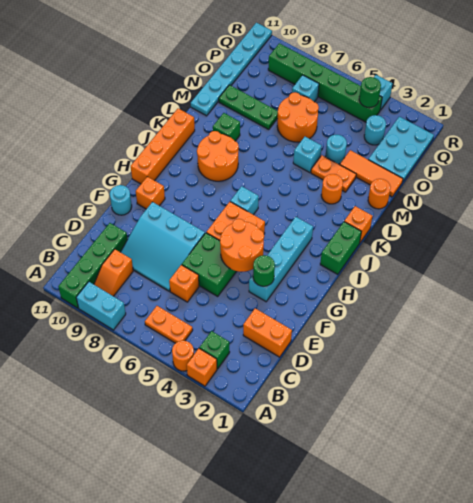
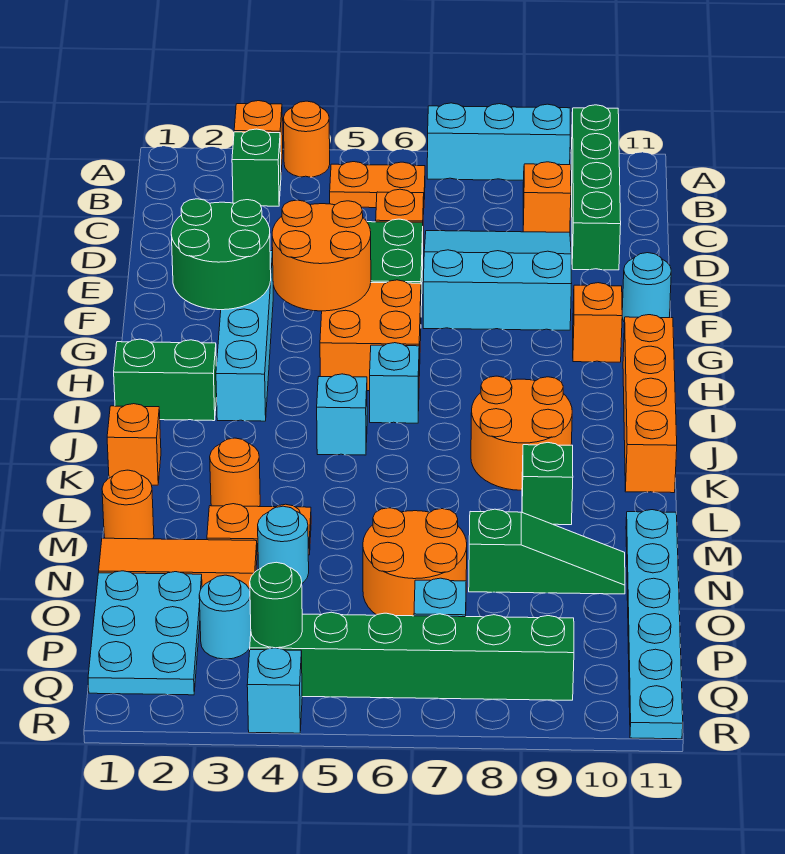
cyan brick A8:A9 level 1 -> cyan brick A7:A9 level 1
orange brick D1:D2 level 1 -> none
green round brick F3 level 2 -> green round brick F2:G3 level 2
green brick I1:J1 level 1 -> green brick I1:I2 level 1
cyan brick M5 level 1 -> cyan brick J5 level 1
green plate N8:N10 level 1 -> green slope N8:N10 level 1 top 8

